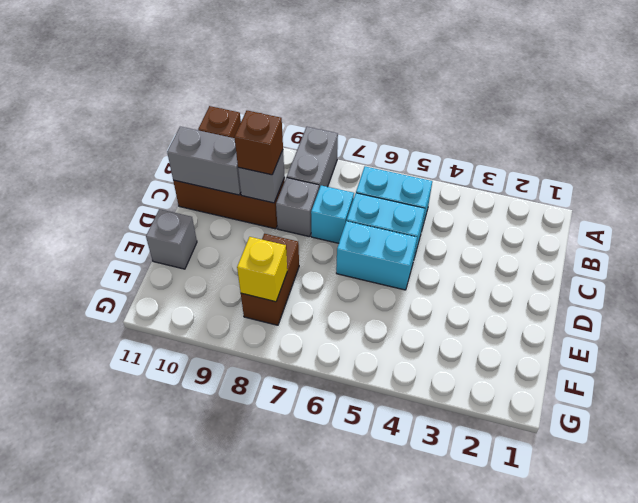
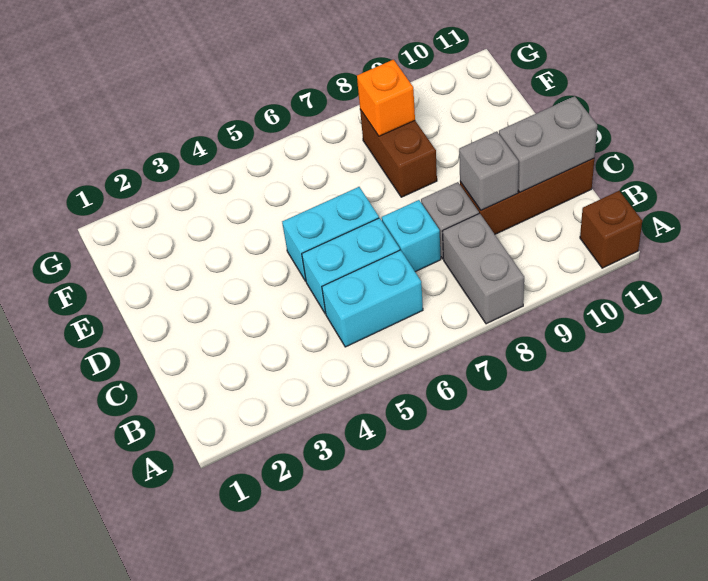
brown brick C9 level 3 -> none
grey brick E11 level 1 -> none
yellow brick F8 level 2 -> orange brick F8 level 2

